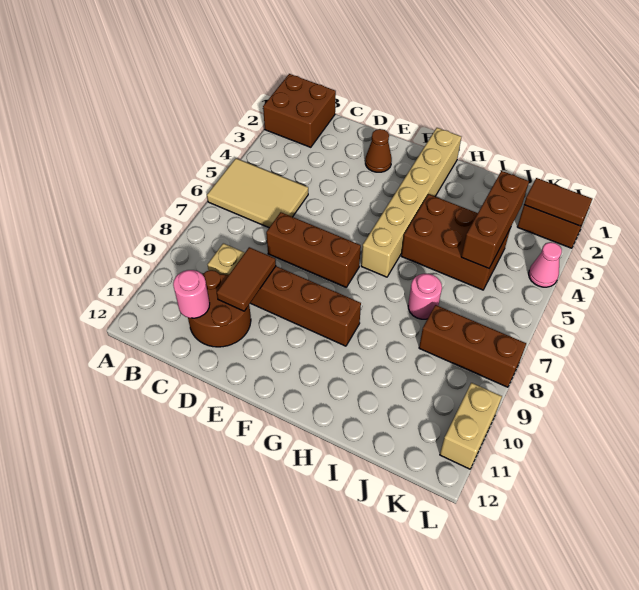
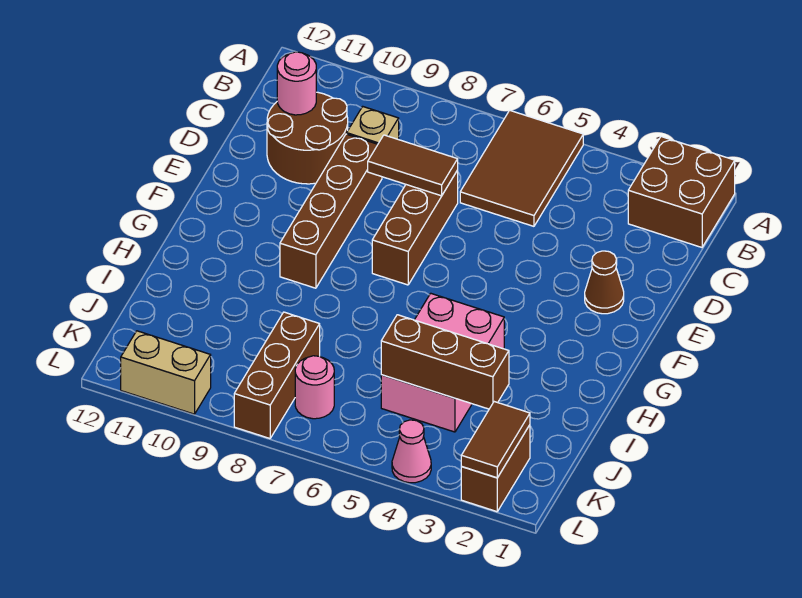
tan tile A5:C6 level 1 -> brown tile A5:C6 level 1
brown tile D9:D10 level 2 -> brown tile D7:D8 level 2
tan brick G1:G6 level 1 -> none
brown brick H4:J5 level 1 -> pink brick H4:J5 level 1
pink round brick I7 level 1 -> pink round brick K7 level 1

